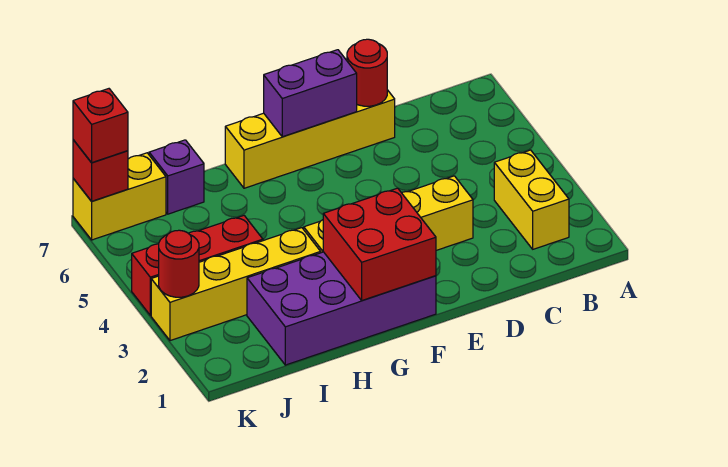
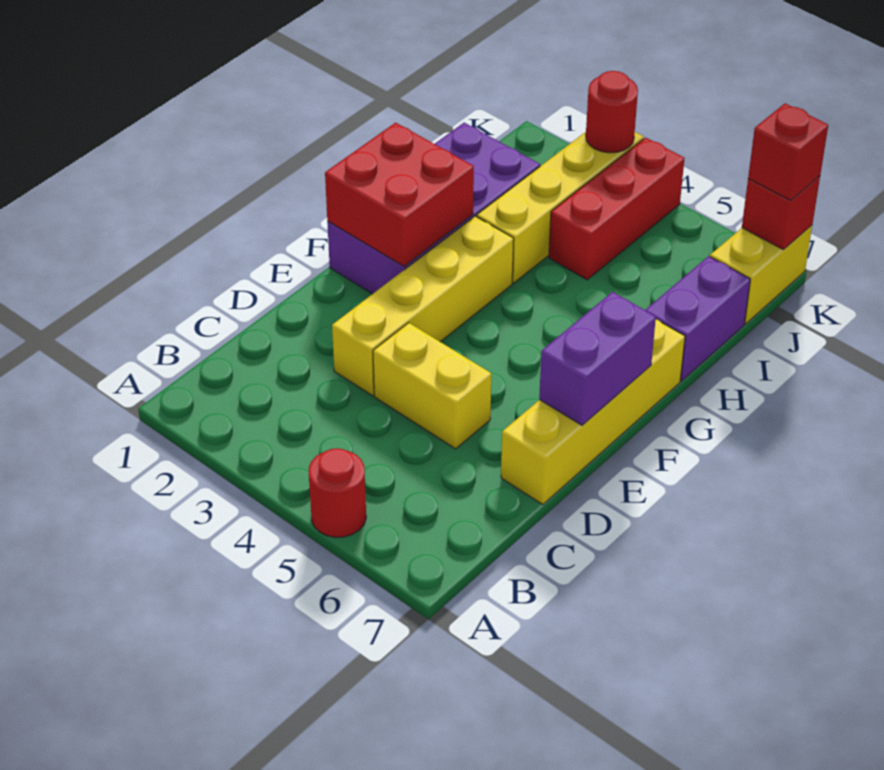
yellow brick B2:B3 level 1 -> yellow brick D4:D5 level 1
red round brick D7 level 2 -> red round brick A5 level 1
purple brick I7 level 1 -> purple brick H7:I7 level 1

